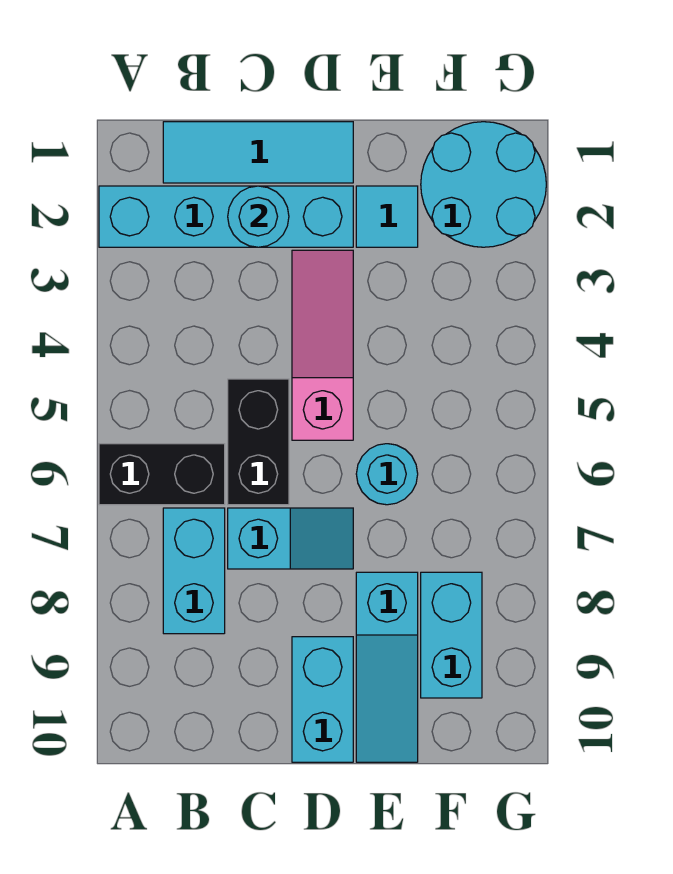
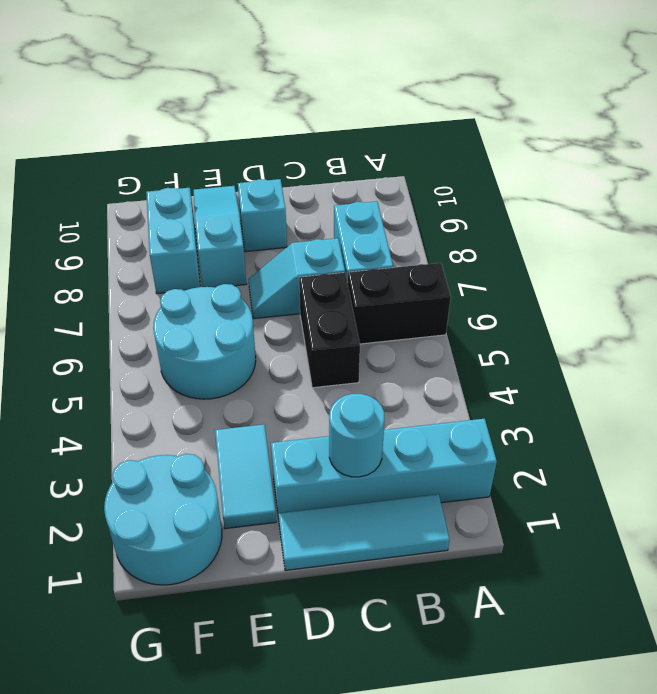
pink slope D3:D5 level 1 top 5 -> none
cyan brick D9:D10 level 1 -> cyan brick D9 level 1
cyan tile E2 level 1 -> cyan tile E2:E3 level 1
cyan round brick E6 level 1 -> cyan round brick E5:F6 level 1

